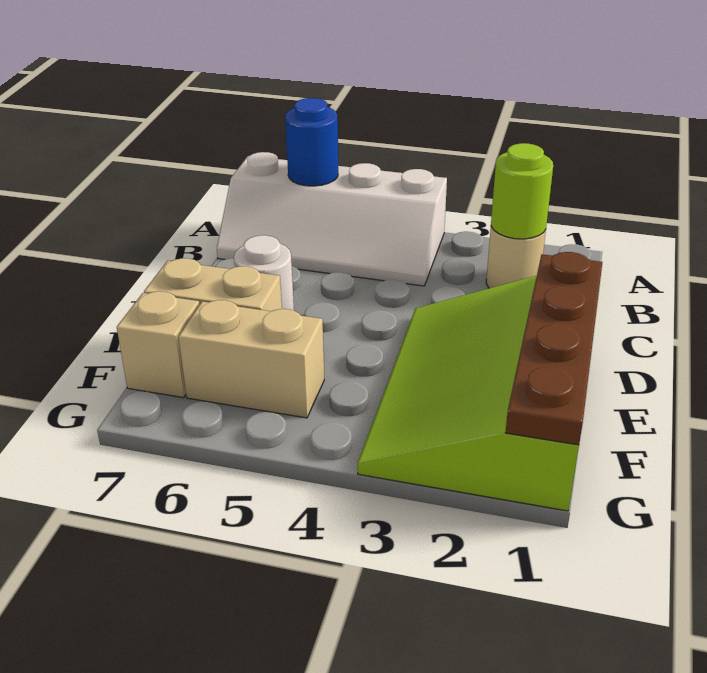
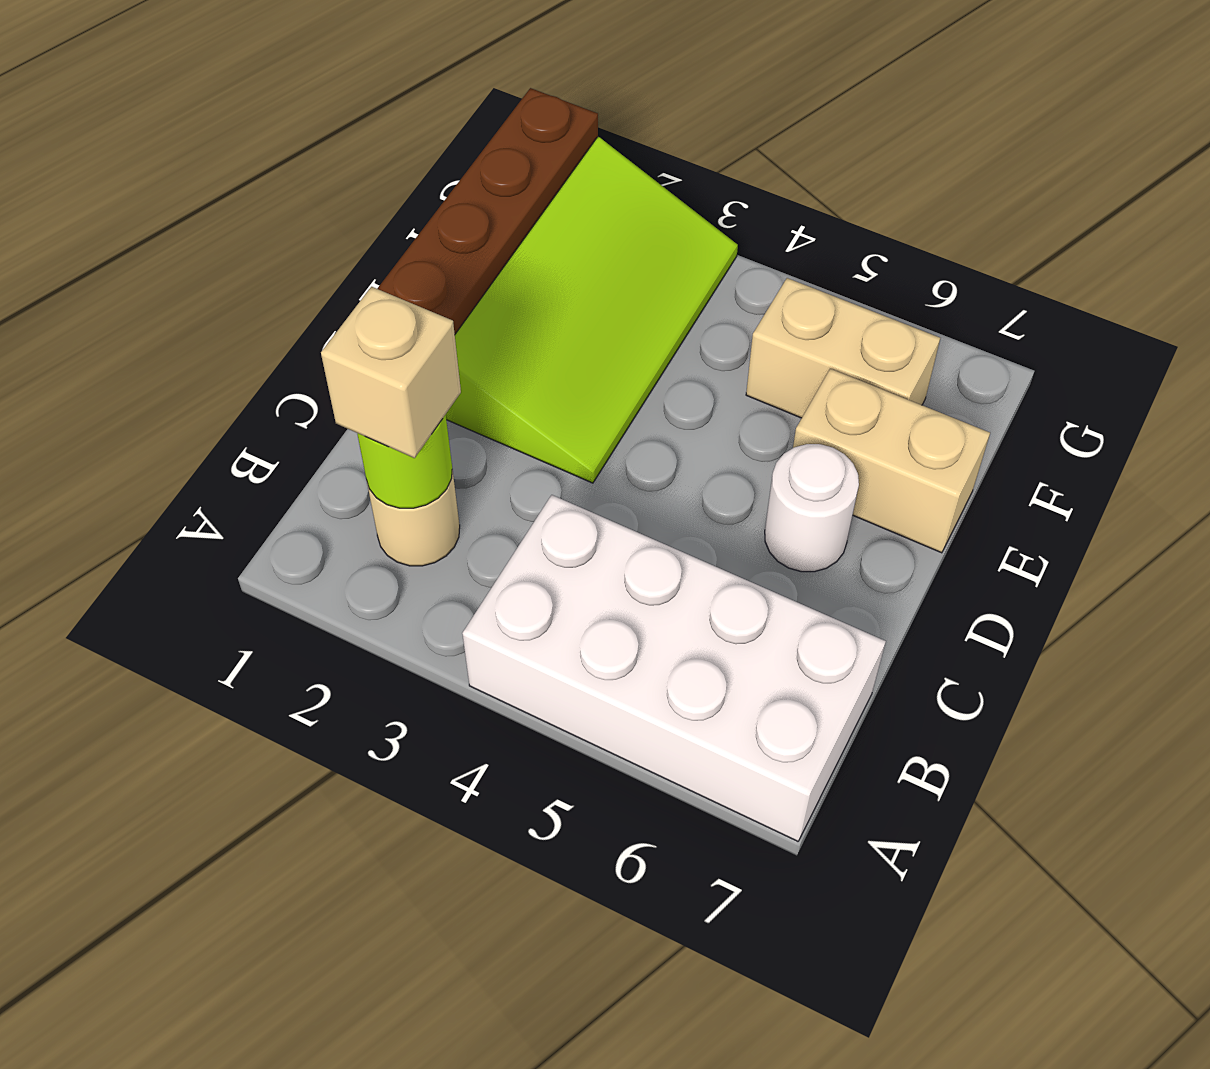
white slope A4:B7 level 1 top A -> white brick A4:B7 level 1
blue round brick A6 level 2 -> none
tan brick F7 level 1 -> tan brick B2 level 3

